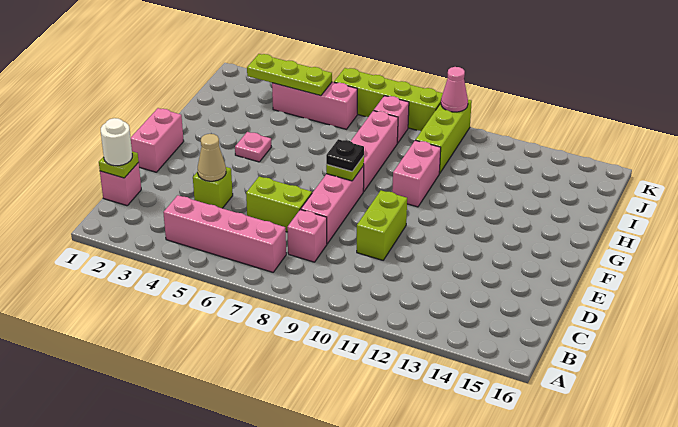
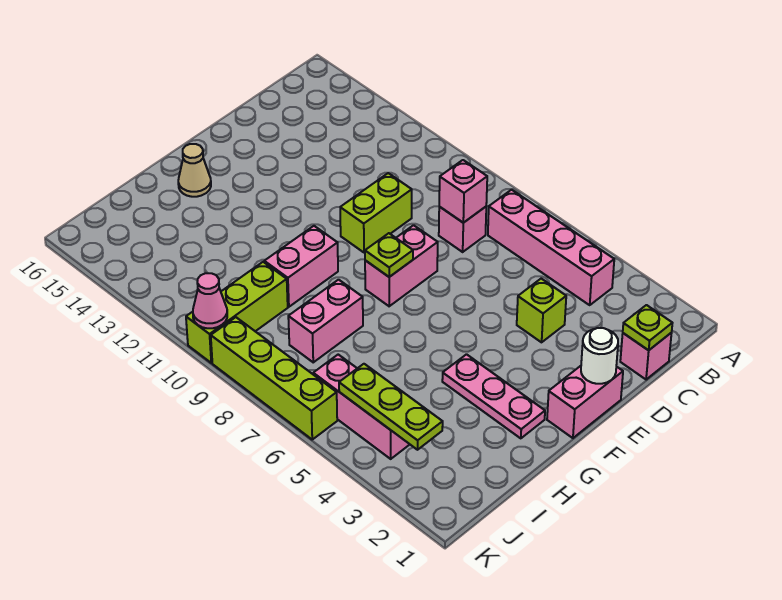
white round brick C1 level 3 -> white round brick E1 level 2
tan cone D4 level 2 -> tan cone G15 level 1
lime brick D6:D7 level 1 -> none
pink brick D8:F8 level 1 -> pink brick E8:F8 level 1
black plate F8 level 3 -> none
pink plate G4 level 1 -> pink plate G2:G4 level 1
pink brick G8:I8 level 1 -> pink brick H8:I8 level 1
pink brick J8 level 1 -> pink brick C8 level 2

